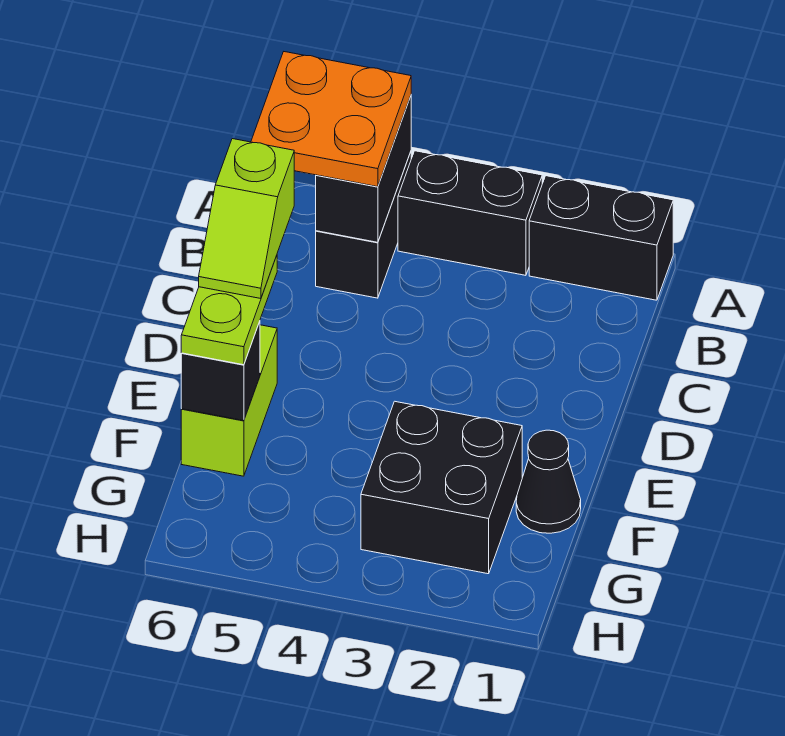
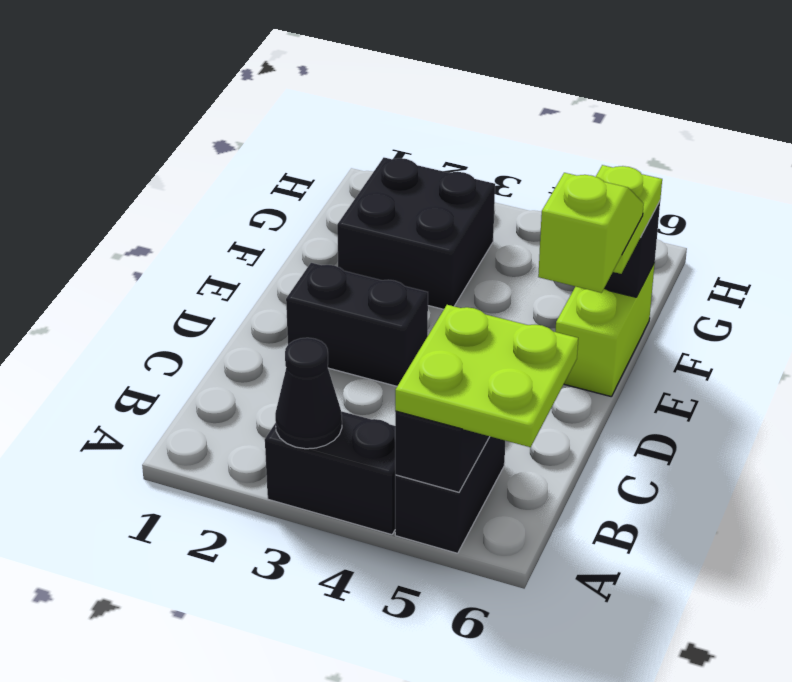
black brick A1:A2 level 1 -> black brick D2:D3 level 1
orange plate A5:B6 level 3 -> lime plate A5:B6 level 3
black cone F1 level 1 -> black cone A3 level 2

